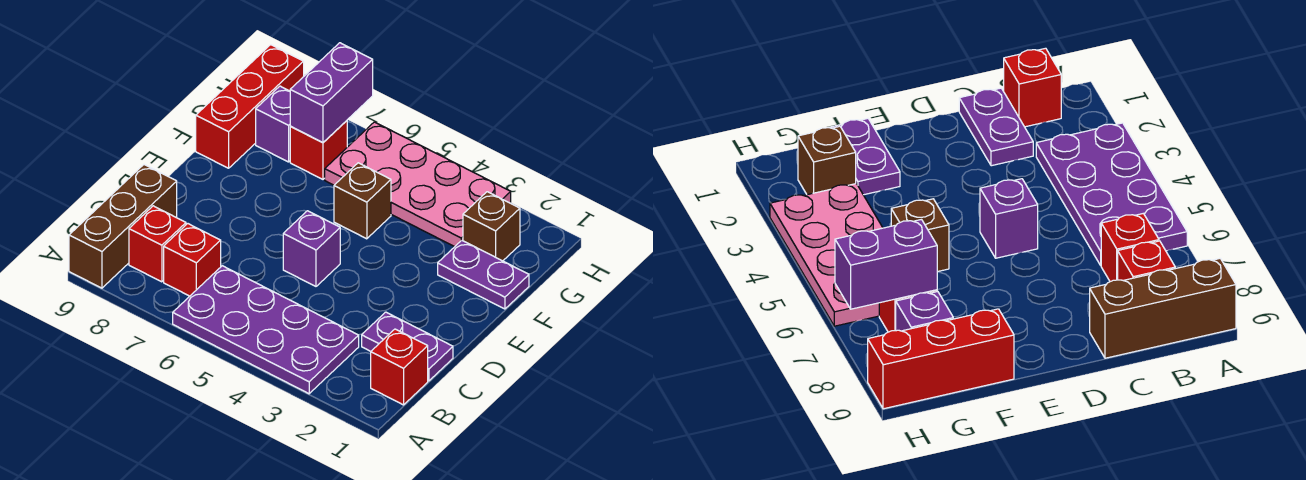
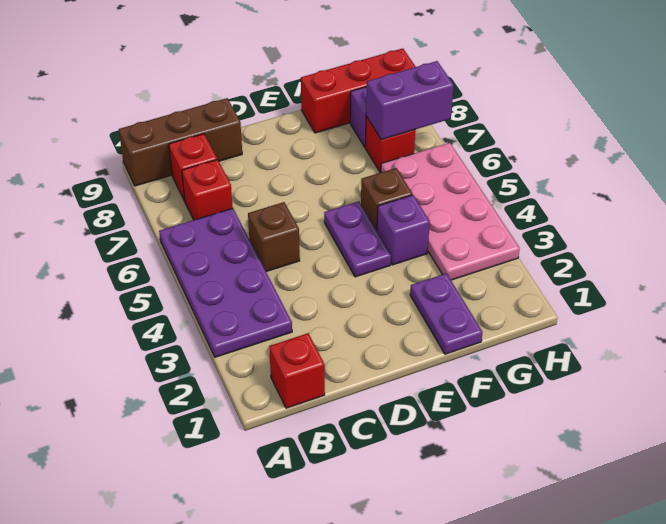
purple plate C1:C2 level 1 -> purple plate E4:E5 level 1
purple brick D5 level 1 -> purple brick F4 level 1
brown brick G2 level 1 -> brown brick C5 level 1

